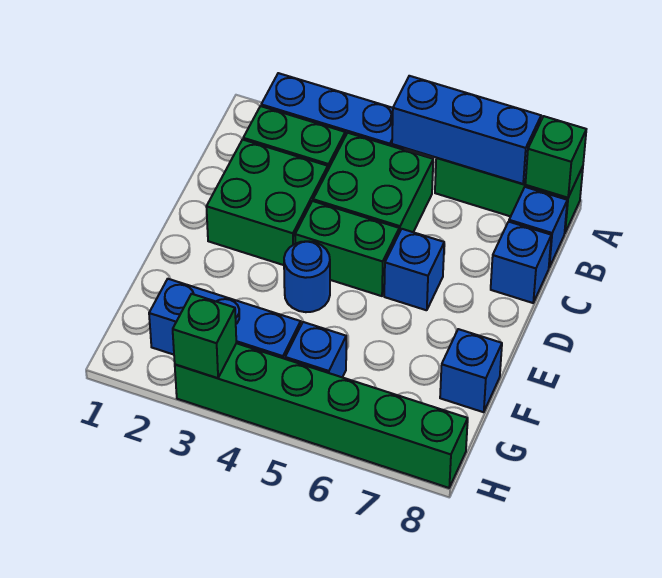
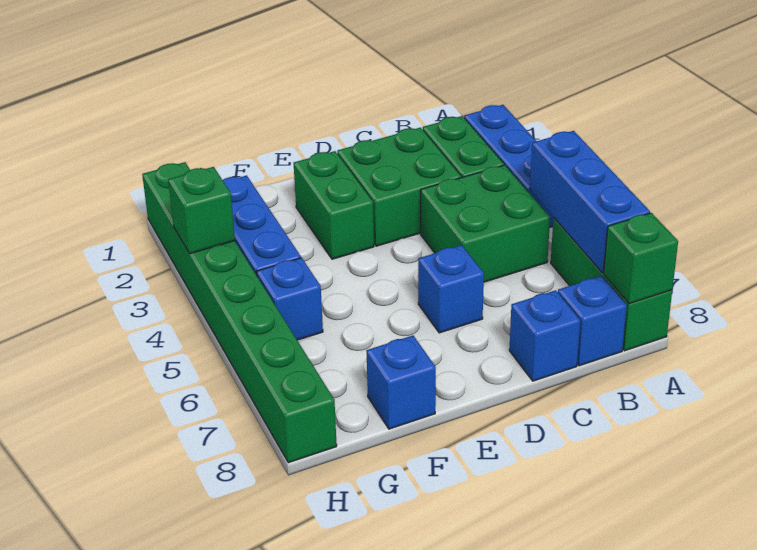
green brick D4:D5 level 1 -> green brick E2:E3 level 1
blue round brick E4 level 1 -> none
green brick H3:H8 level 1 -> green brick H1:H8 level 1

